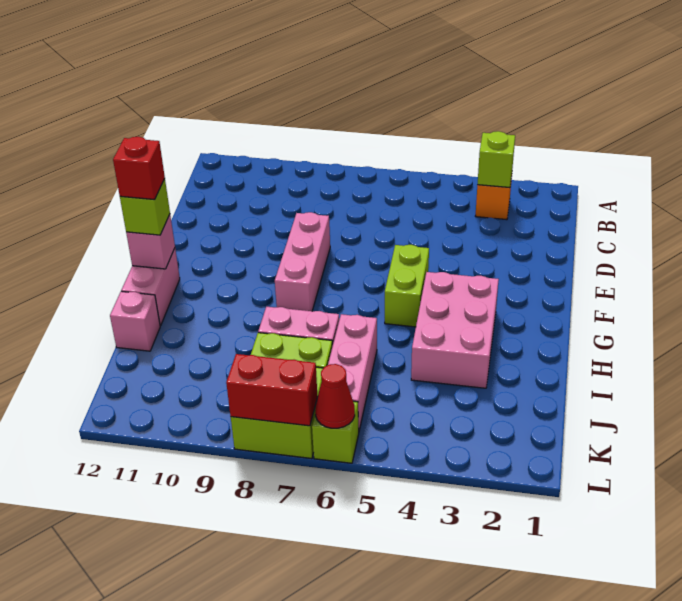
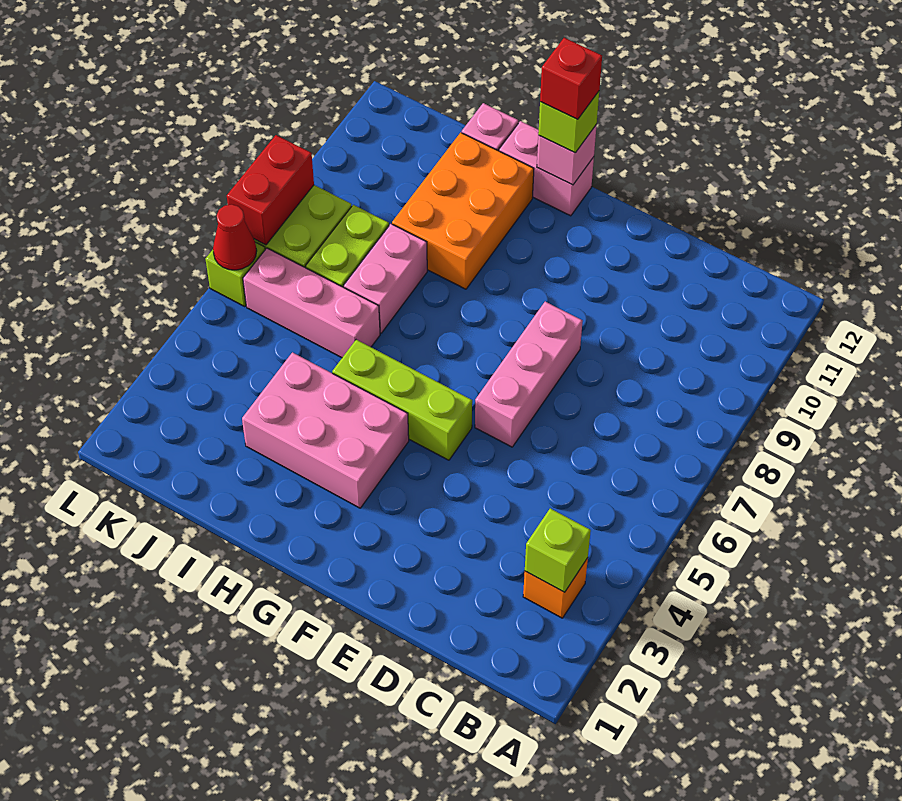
pink brick E8:G8 level 1 -> pink brick E6:E8 level 1
lime brick F5:G5 level 1 -> lime brick F5:H5 level 1
none -> orange brick H9:I11 level 1

